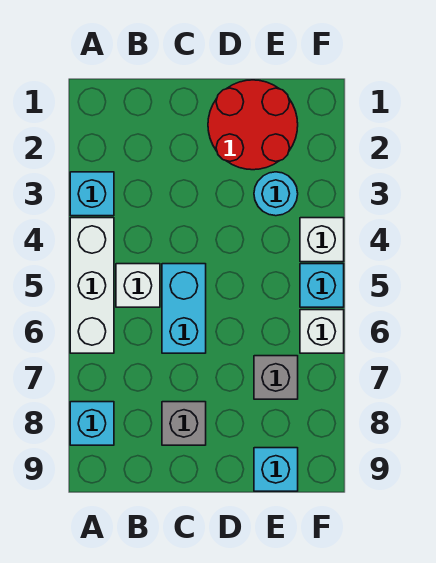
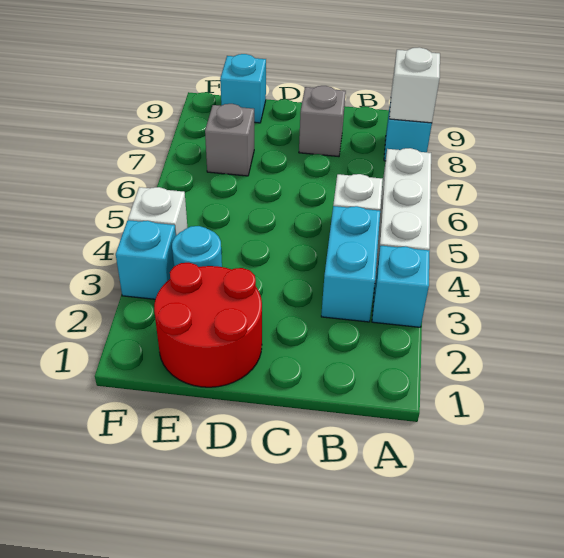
cyan brick C5:C6 level 1 -> cyan brick B3:B4 level 1
cyan brick F5 level 1 -> cyan brick F3 level 1
white brick F6 level 1 -> white brick A8 level 2

